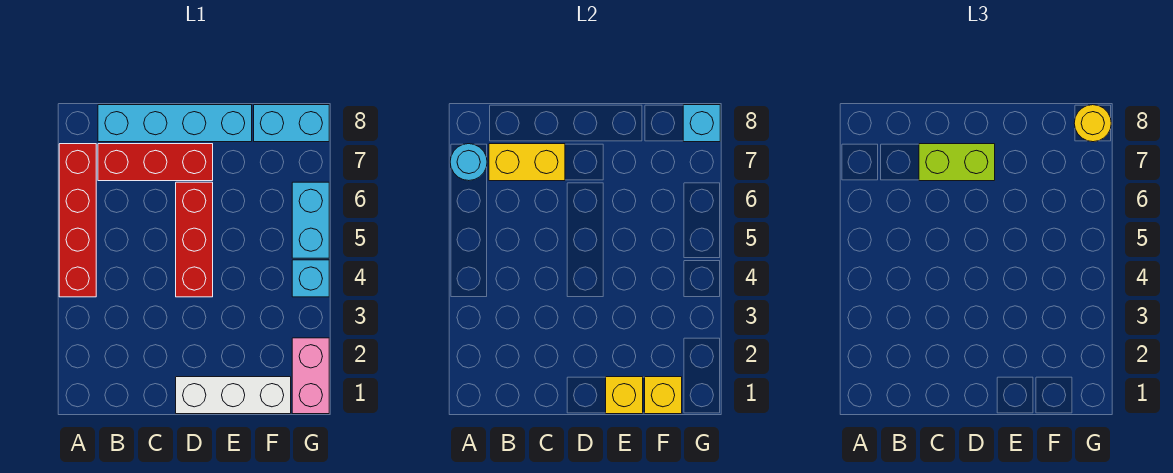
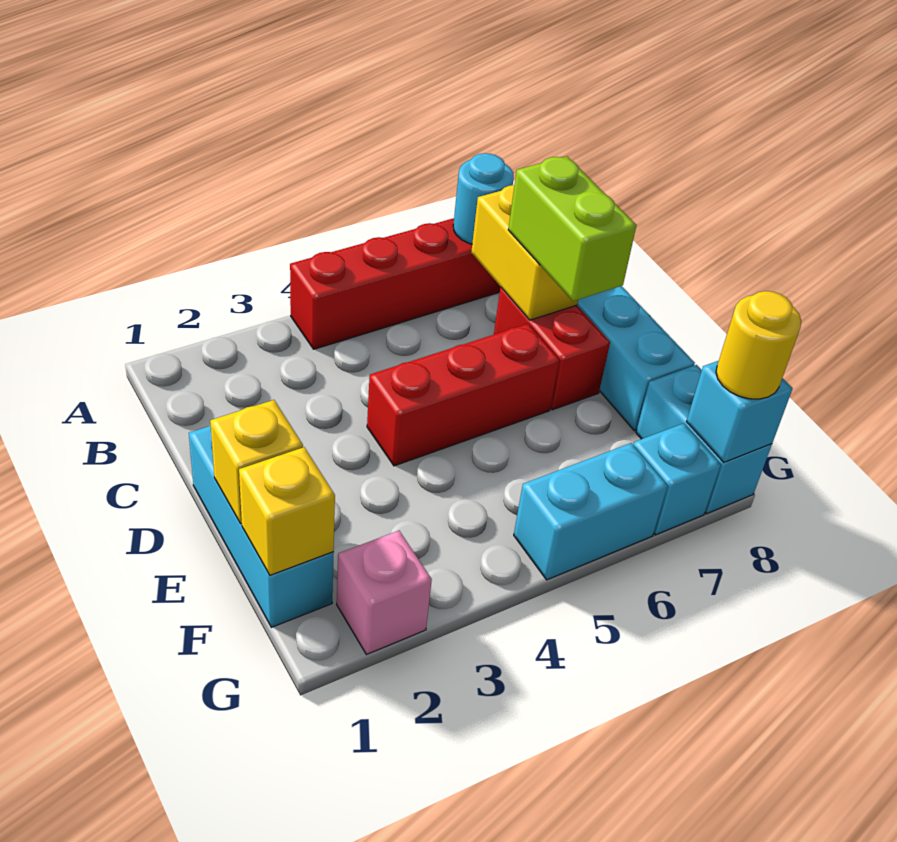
red brick B7:D7 level 1 -> red brick C7:D7 level 1
white brick D1:F1 level 1 -> cyan brick D1:F1 level 1
pink brick G1:G2 level 1 -> pink brick G2 level 1
cyan brick G4 level 1 -> cyan brick G7 level 1

